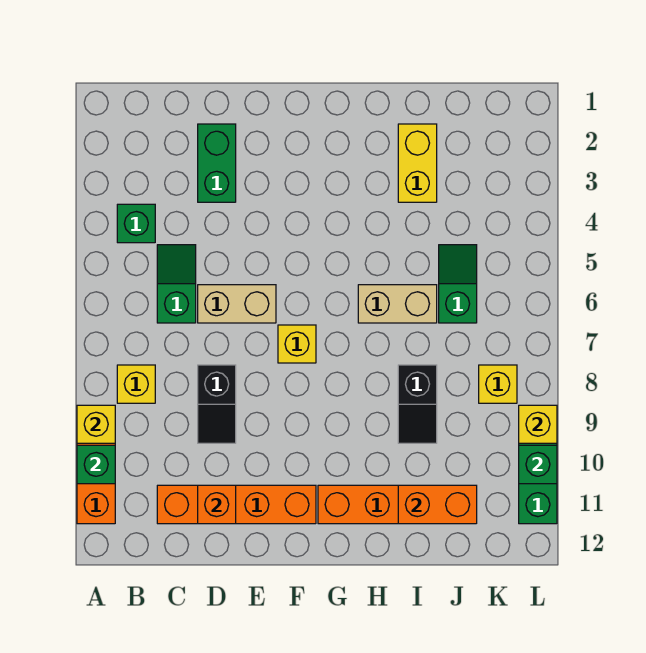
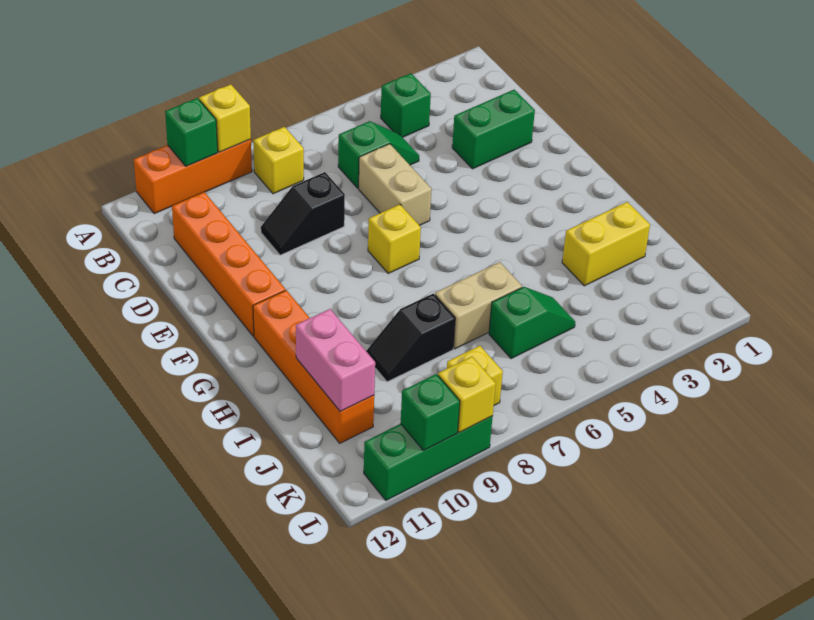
orange brick D11 level 2 -> none
tan brick H6:I6 level 1 -> tan brick I6:I7 level 1
orange brick I11:J11 level 2 -> pink brick I11:J11 level 2

